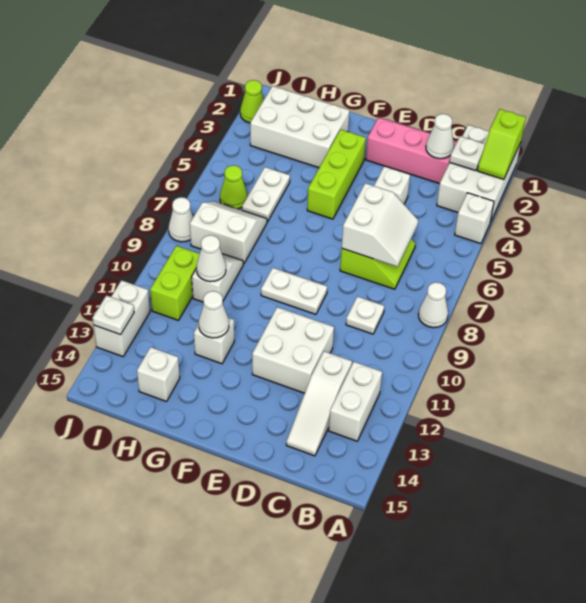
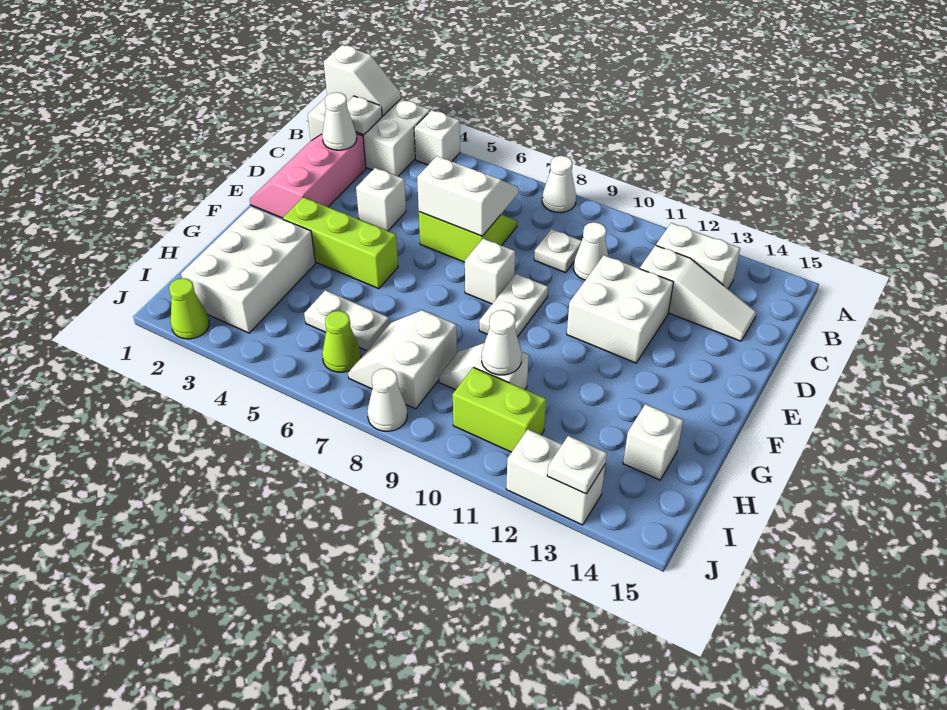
lime slope A1:A2 level 2 top 1 -> white slope A1:A2 level 2 top 1
white brick G12 level 1 -> white brick E8 level 1
white cone G12 level 2 -> white cone C10 level 1

